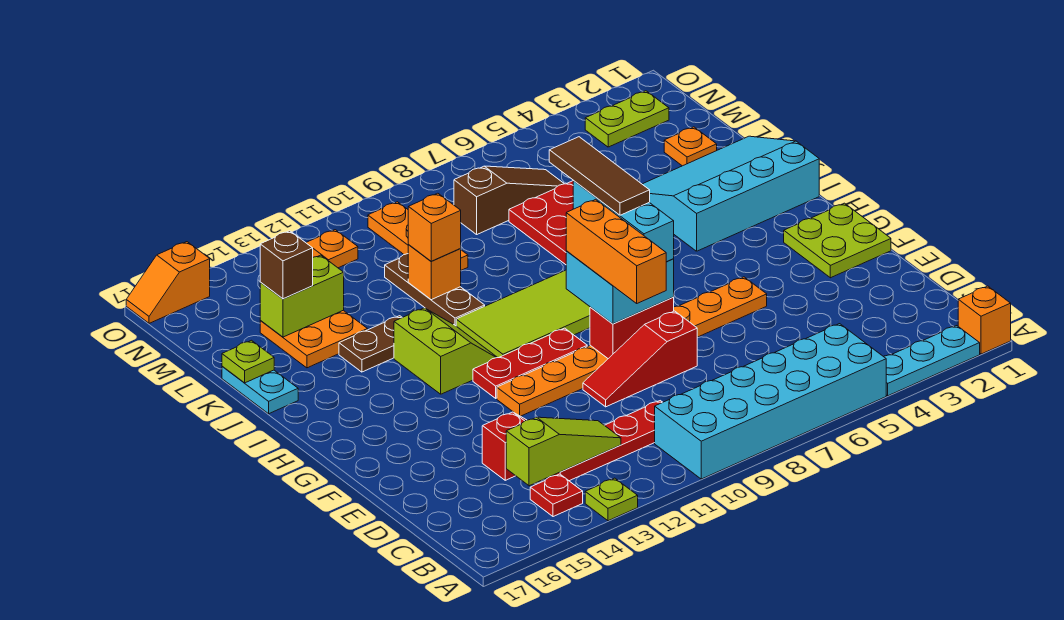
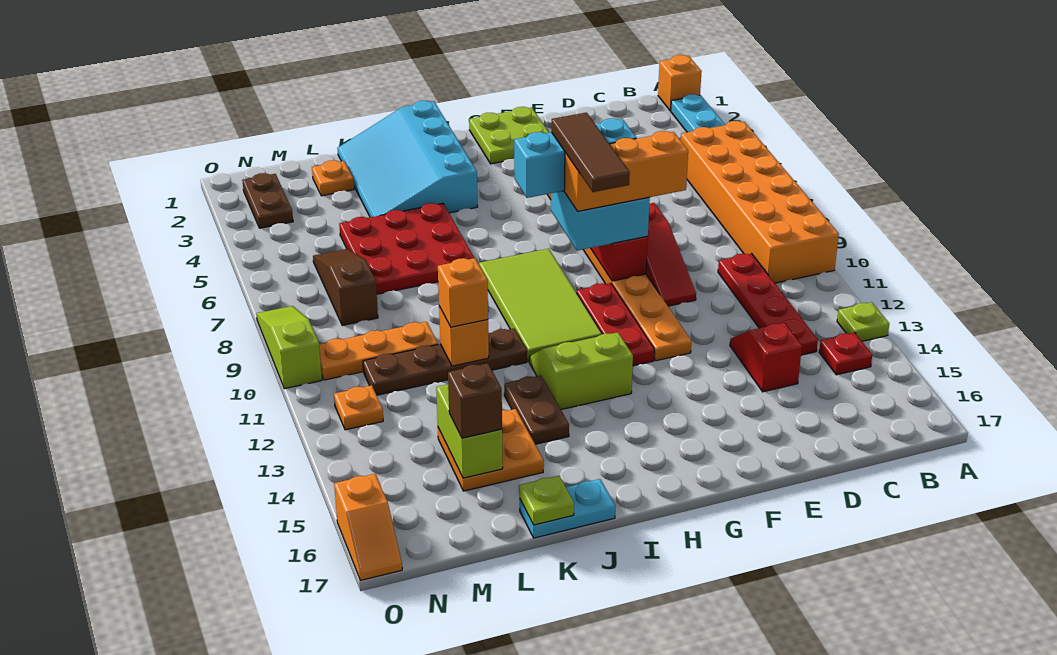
cyan brick A5:B10 level 1 -> orange brick A5:B10 level 1
lime slope C12:C14 level 2 top 14 -> lime slope O8:O10 level 1 top 10
brown tile G8:I8 level 5 -> brown tile G8:G10 level 5
brown plate J11:L11 level 1 -> brown plate J11:M11 level 1
lime plate N2:N3 level 1 -> brown plate N2:N3 level 1

